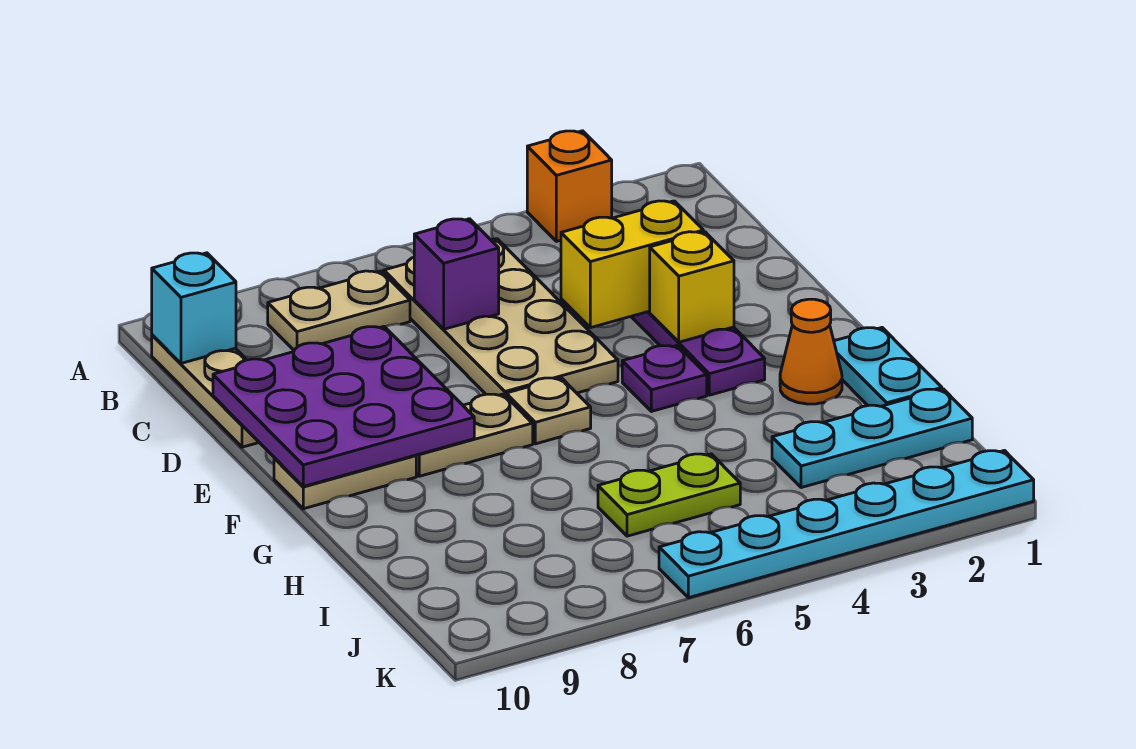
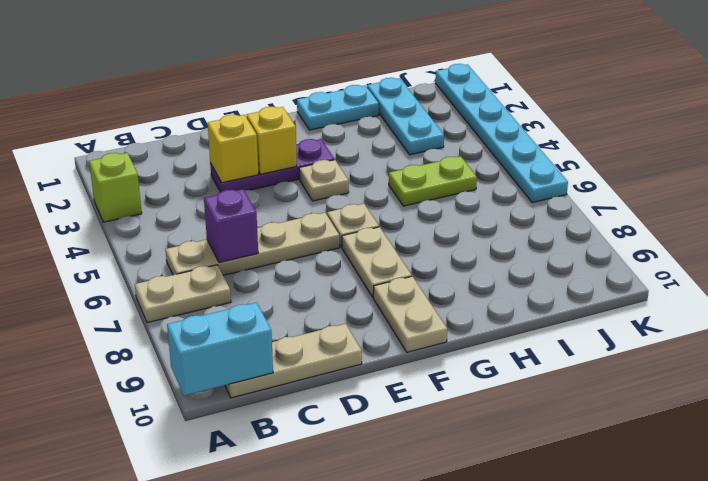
orange brick A3 level 1 -> lime brick A3 level 1
tan plate B5:E6 level 1 -> tan plate B6:E6 level 1
tan plate B7:B8 level 1 -> tan plate A7:B7 level 1
cyan brick B10 level 2 -> cyan brick A10:B10 level 2
yellow brick D3:D4 level 2 -> yellow brick D3 level 2
purple plate D8:F10 level 2 -> none
purple plate F4 level 1 -> tan plate F4 level 1
orange cone G2 level 1 -> none
lime plate I5:I6 level 1 -> lime plate H5:I5 level 1

